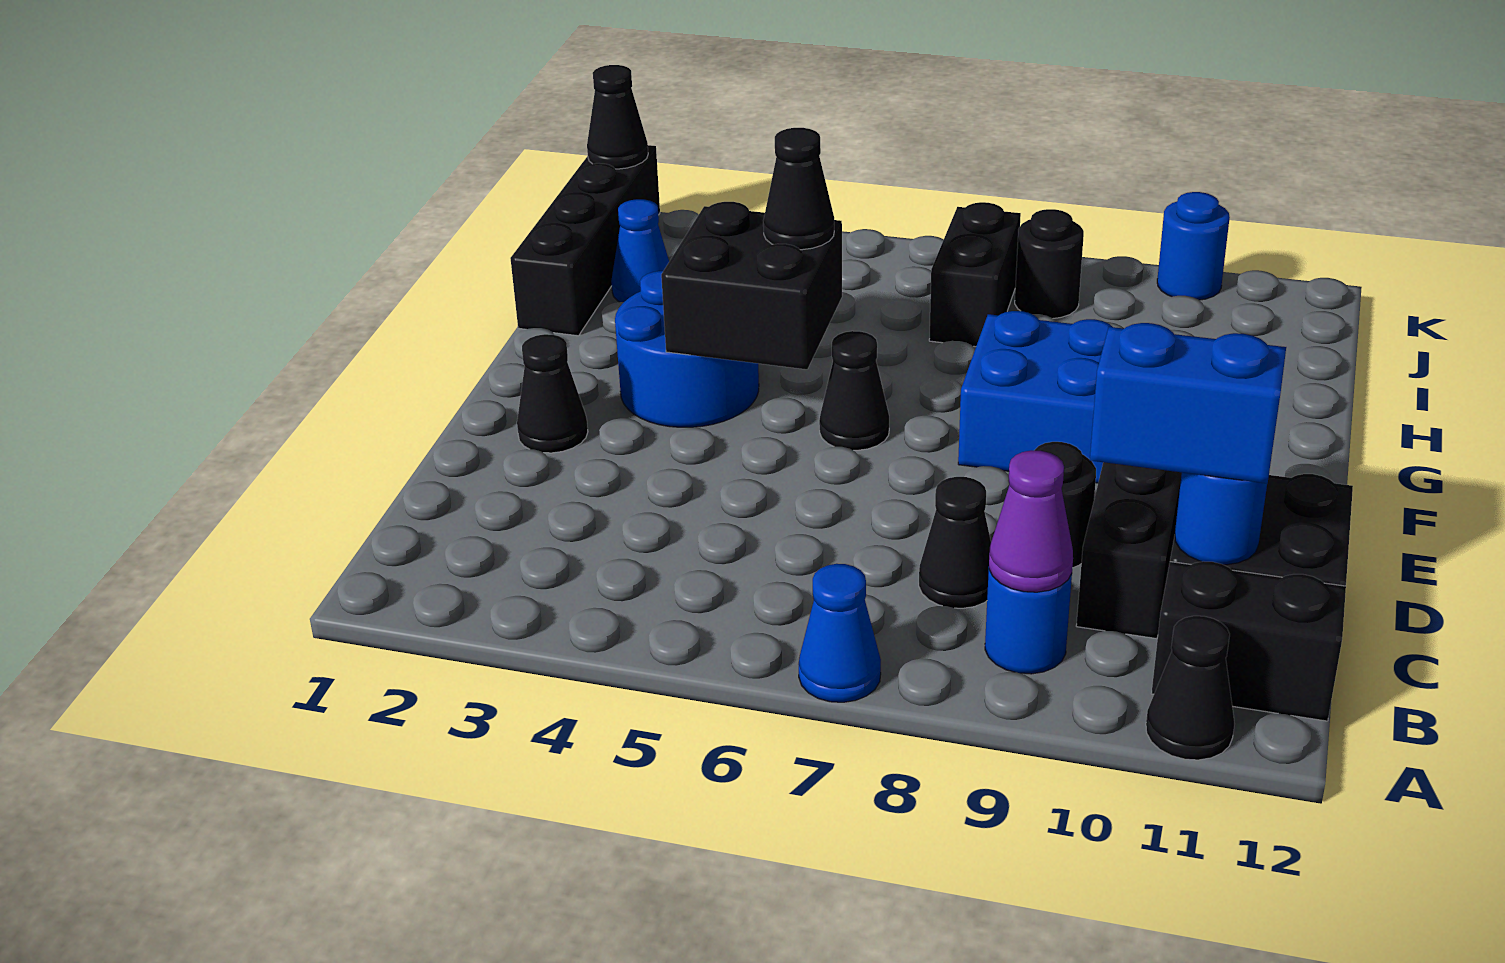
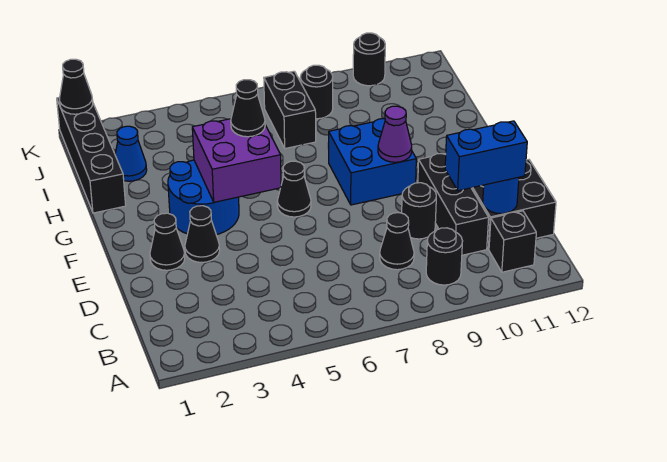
blue cone A7 level 1 -> none
black cone A11 level 1 -> black cone E3 level 1
blue round brick B9 level 1 -> black round brick B9 level 1
purple cone B9 level 2 -> purple cone F9 level 2
black brick B11:B12 level 1 -> black brick B11 level 1
black brick F4:G5 level 2 -> purple brick F4:G5 level 2
blue round brick K10 level 1 -> black round brick K10 level 1

